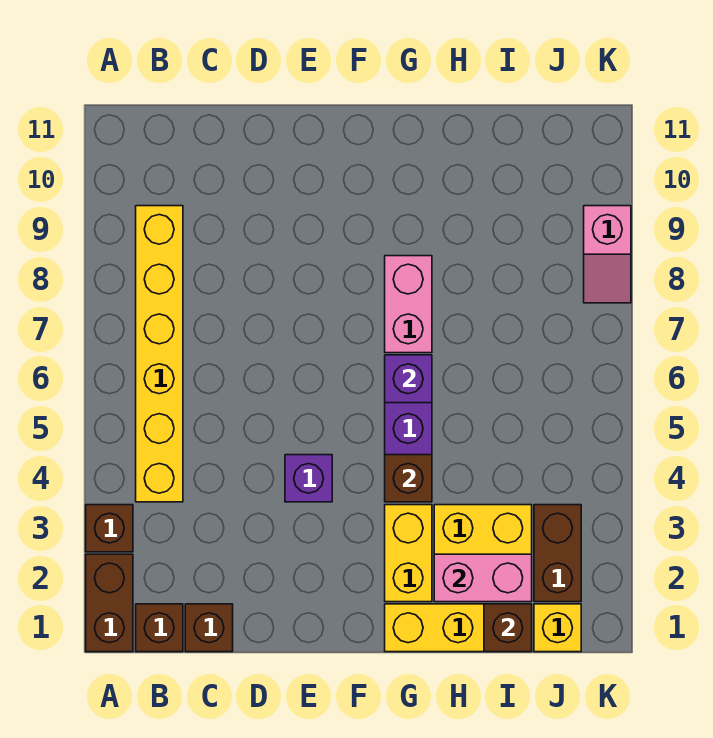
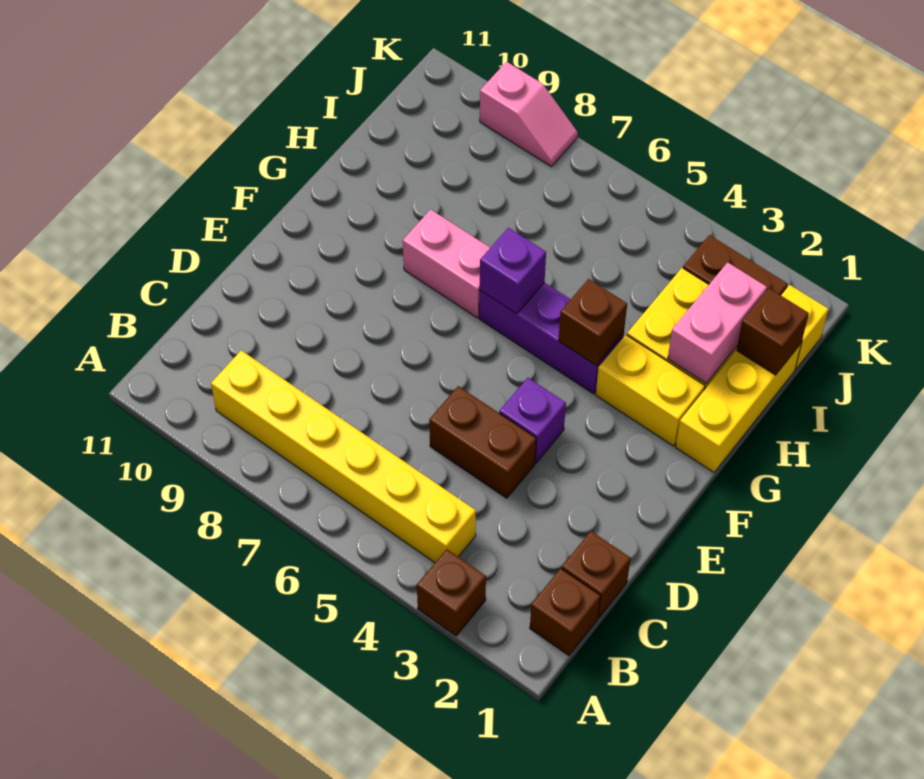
brown brick A1:A2 level 1 -> brown brick D4:D5 level 1

